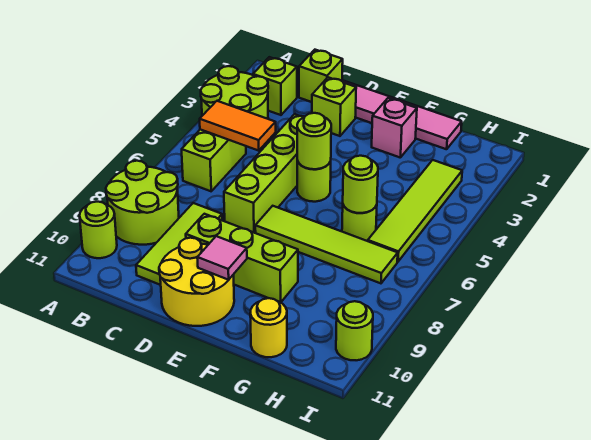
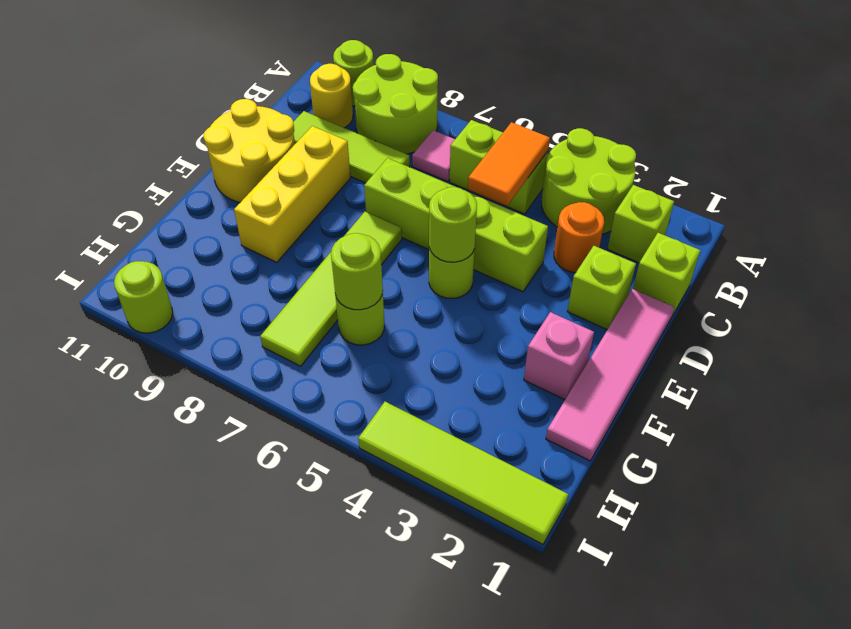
none -> orange round brick C3 level 1
lime brick D9:F9 level 1 -> yellow brick D9:F9 level 1
pink tile E10 level 2 -> pink tile B7 level 1
yellow round brick G11 level 1 -> yellow round brick B10 level 1
lime tile H3:H6 level 1 -> lime tile I1:I4 level 1

